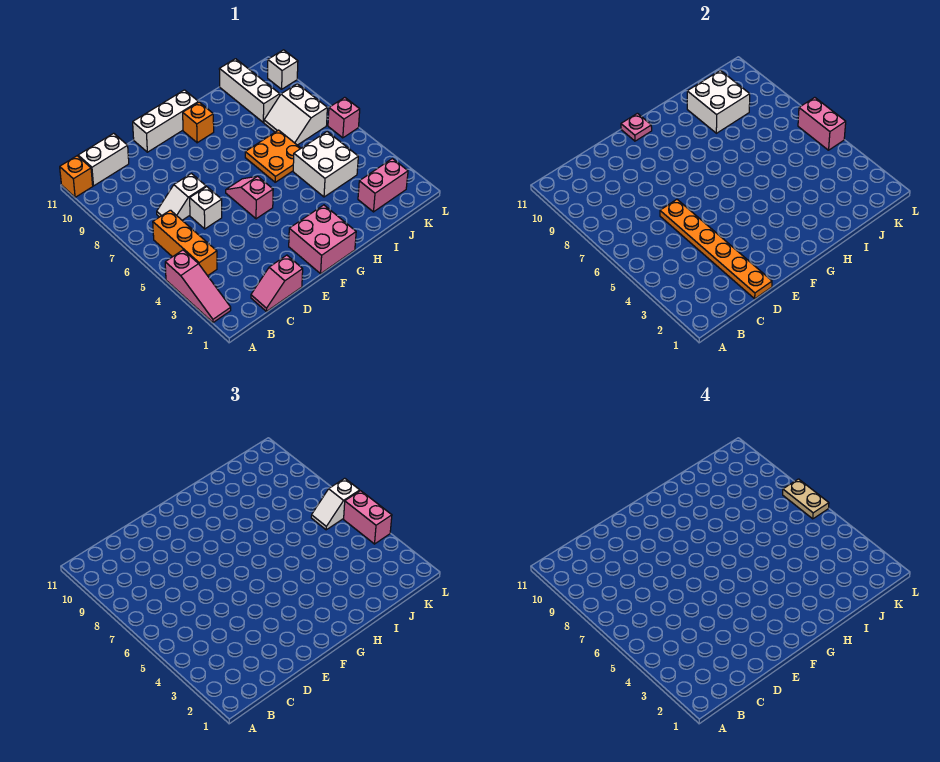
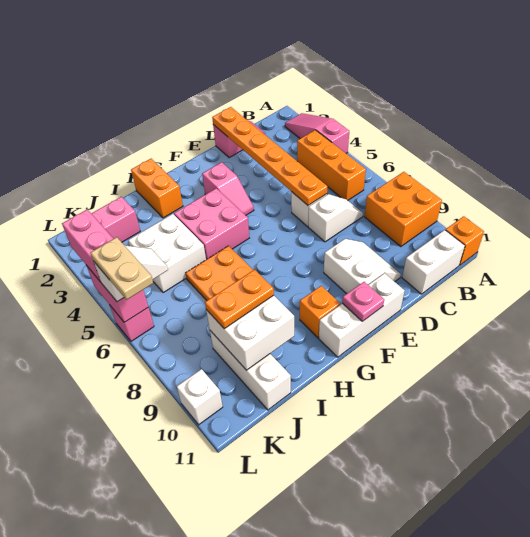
none -> orange brick A8:B9 level 1
pink brick F1:G2 level 1 -> pink brick G4:H5 level 1
pink slope F5:F6 level 1 top 5 -> pink slope F3:F4 level 1 top 3
none -> orange brick H1:H2 level 1
none -> orange plate I9:J9 level 3
white slope J7:K8 level 1 top K -> white slope D9:E10 level 1 top E

